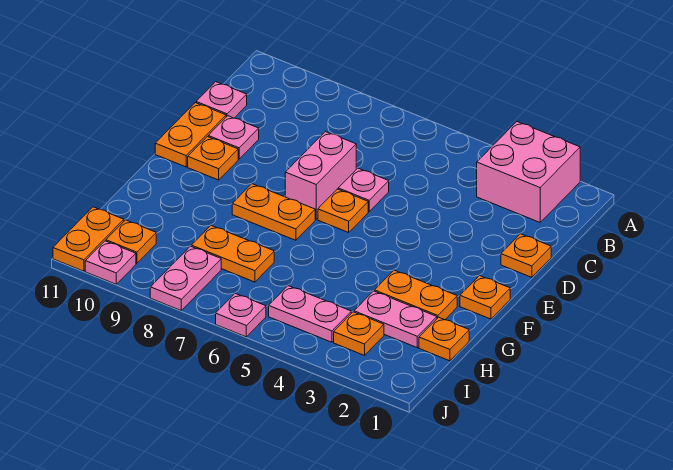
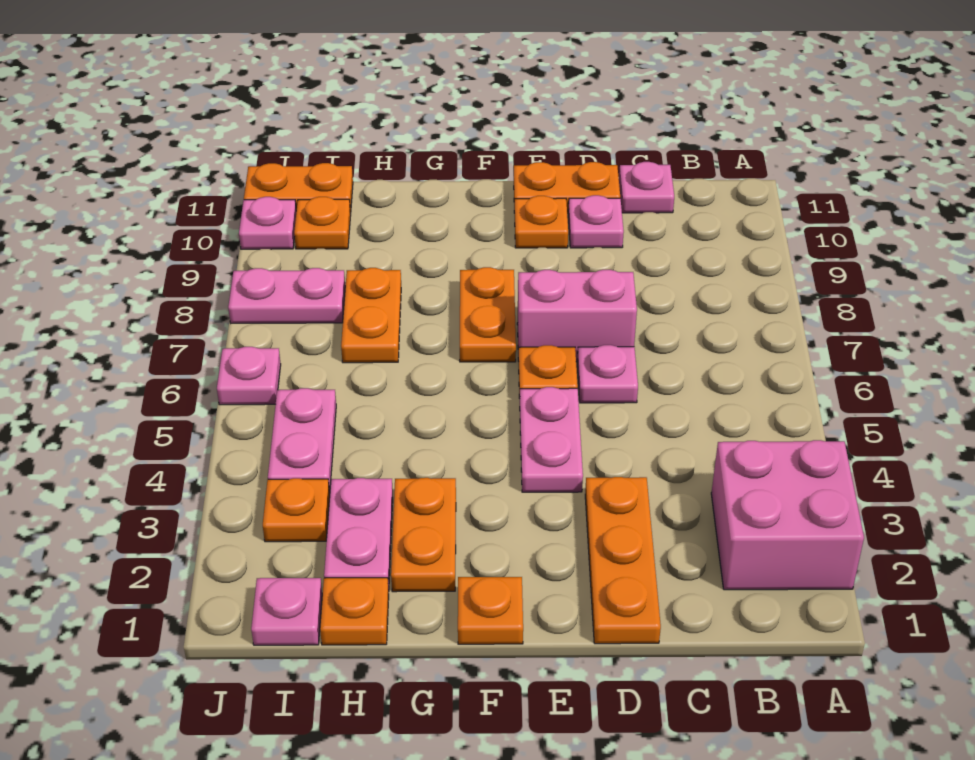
orange plate D1 level 1 -> orange plate D1:D3 level 1
none -> pink plate E4:E5 level 1
none -> pink plate I1 level 1

